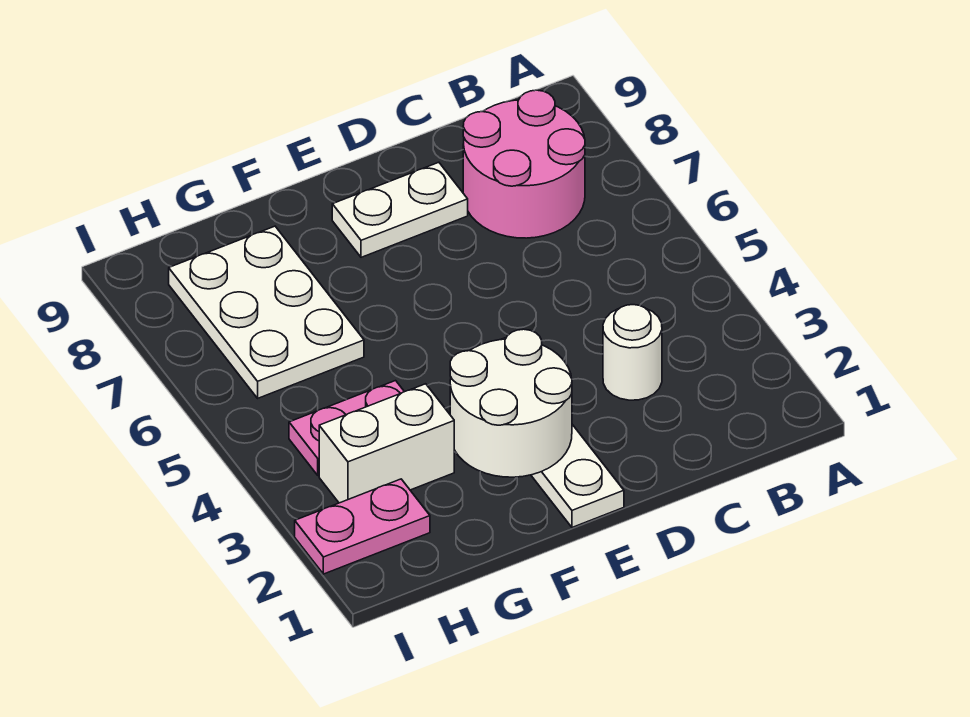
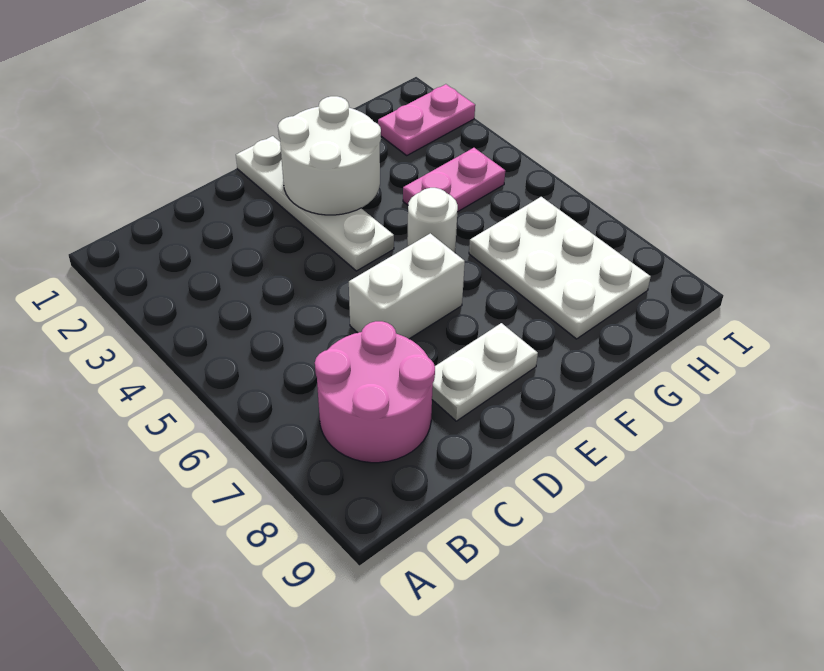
white round brick C3 level 1 -> white round brick F5 level 1
white brick G3:H3 level 1 -> white brick D6:E6 level 1

